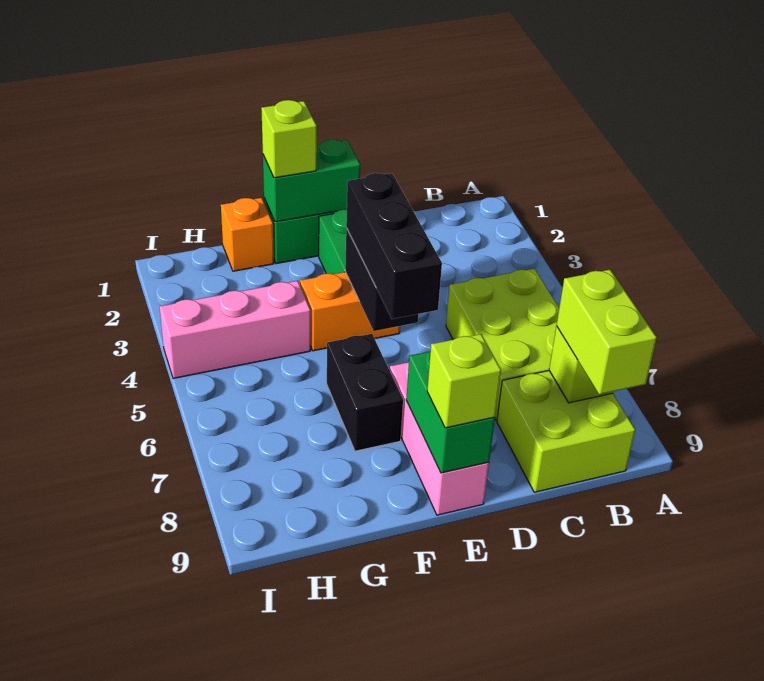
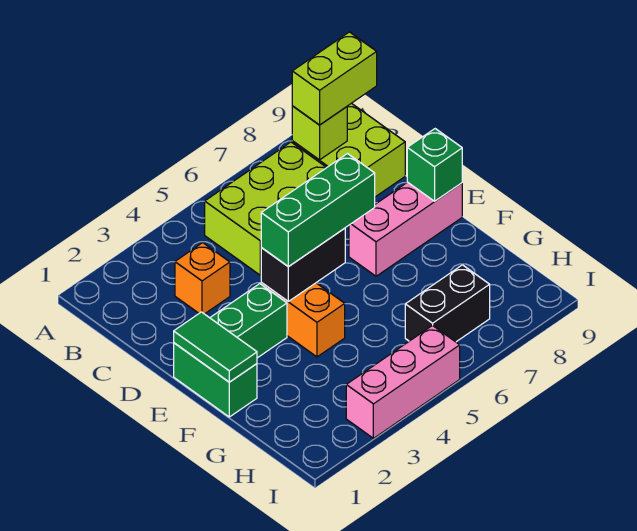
green brick E1:F1 level 2 -> green tile E1:F1 level 2
black brick E4:E6 level 3 -> green brick E4:E6 level 3
green brick E8:E9 level 2 -> green brick E9 level 2
lime brick E9 level 3 -> none
lime brick F1 level 3 -> none
black brick F6:F7 level 1 -> black brick H6:H7 level 1
orange brick G1 level 1 -> orange brick C3 level 1
pink brick G4:I4 level 1 -> pink brick I3:I5 level 1

